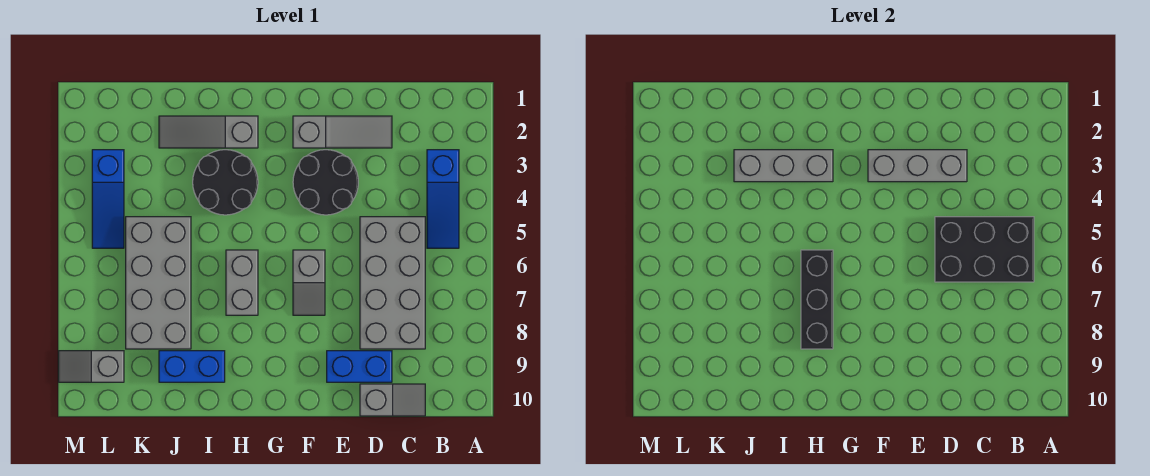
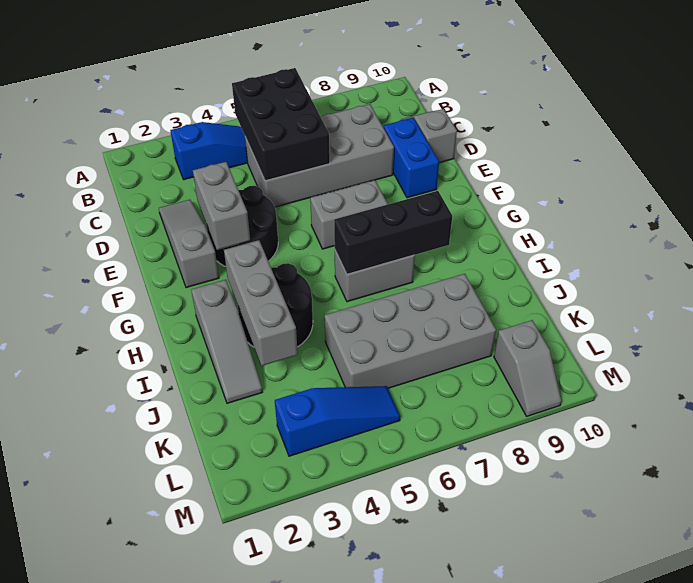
grey brick D3:F3 level 2 -> grey brick E3:F3 level 2
grey slope F6:F7 level 1 top 6 -> grey brick F6:F7 level 1
blue brick I9:J9 level 1 -> none

